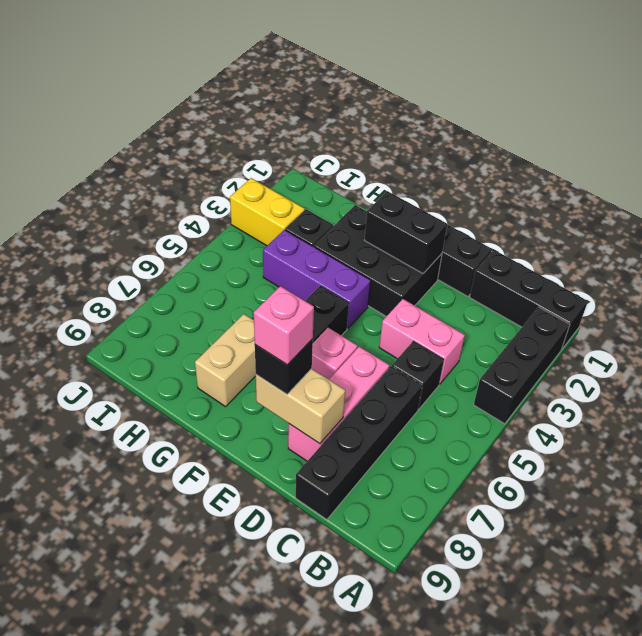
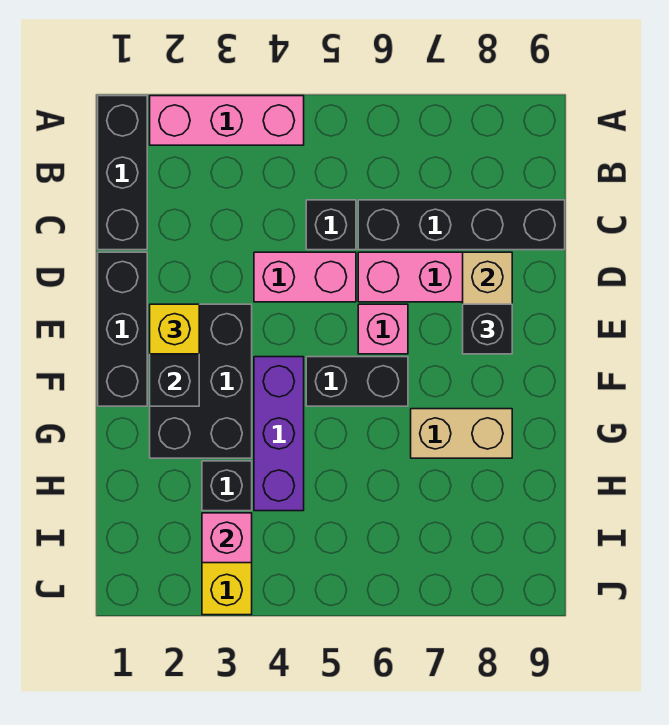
black brick A2:A4 level 1 -> pink brick A2:A4 level 1
pink brick C4:D4 level 1 -> pink brick D4:D5 level 1
none -> yellow brick E2 level 3
pink brick E8 level 4 -> pink brick I3 level 2

